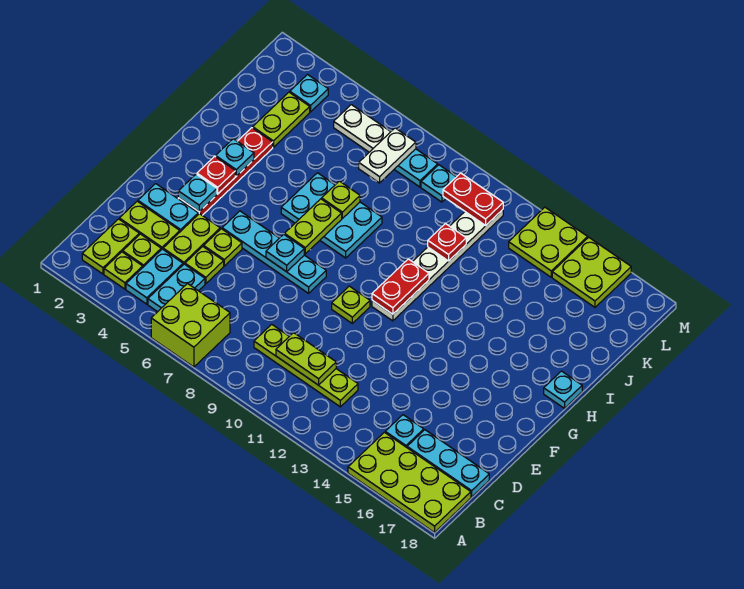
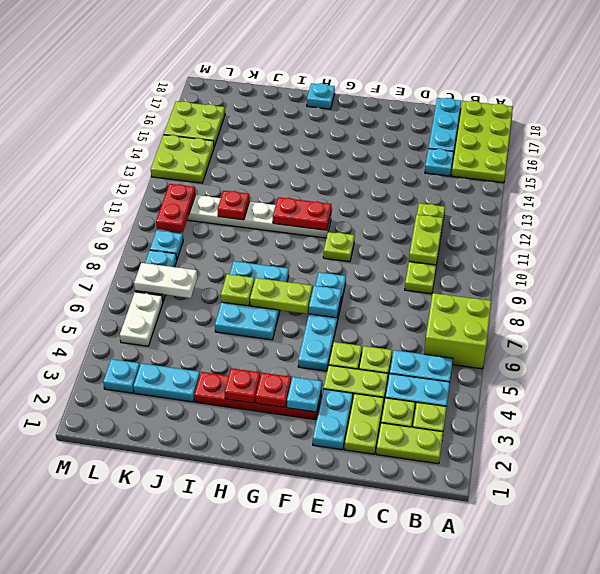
cyan plate H3 level 2 -> red plate H3 level 2
lime plate J3:K3 level 1 -> cyan plate J3:K3 level 1

